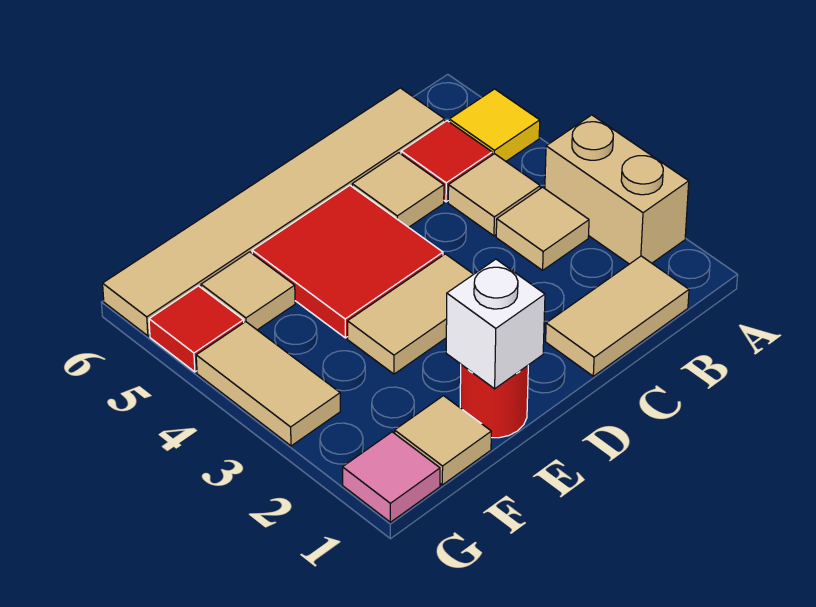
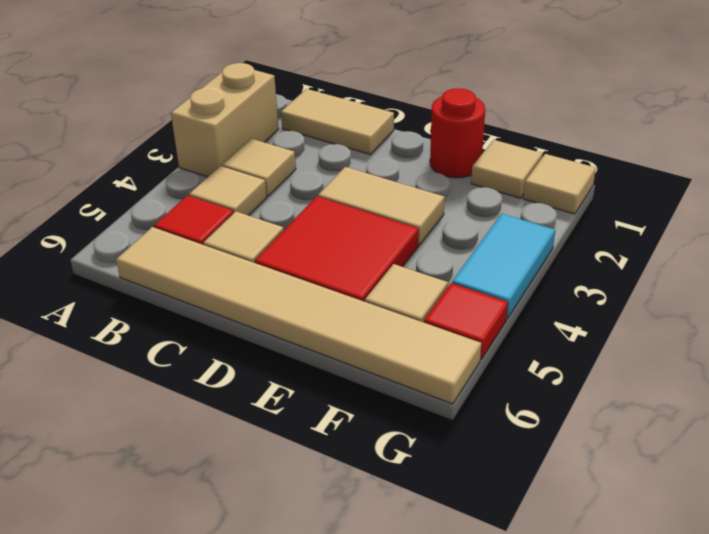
yellow tile A5 level 1 -> none
white brick E1 level 2 -> none
pink tile G1 level 1 -> tan tile G1 level 1
tan tile G3:G4 level 1 -> cyan tile G3:G4 level 1

